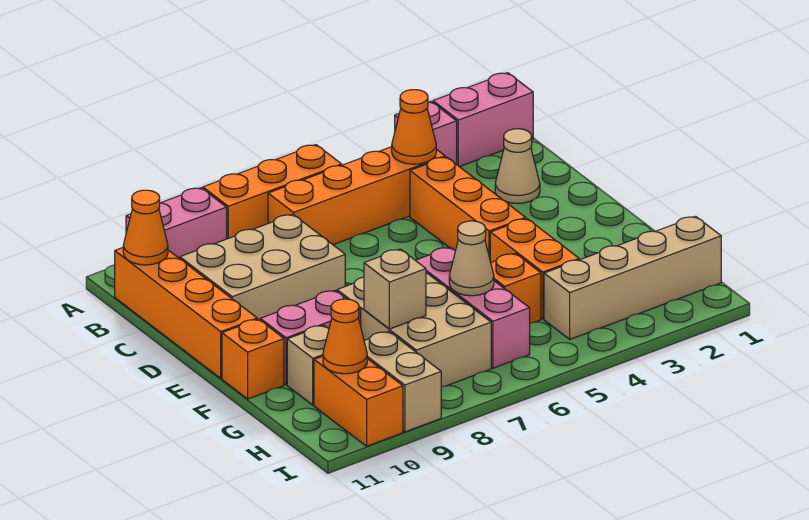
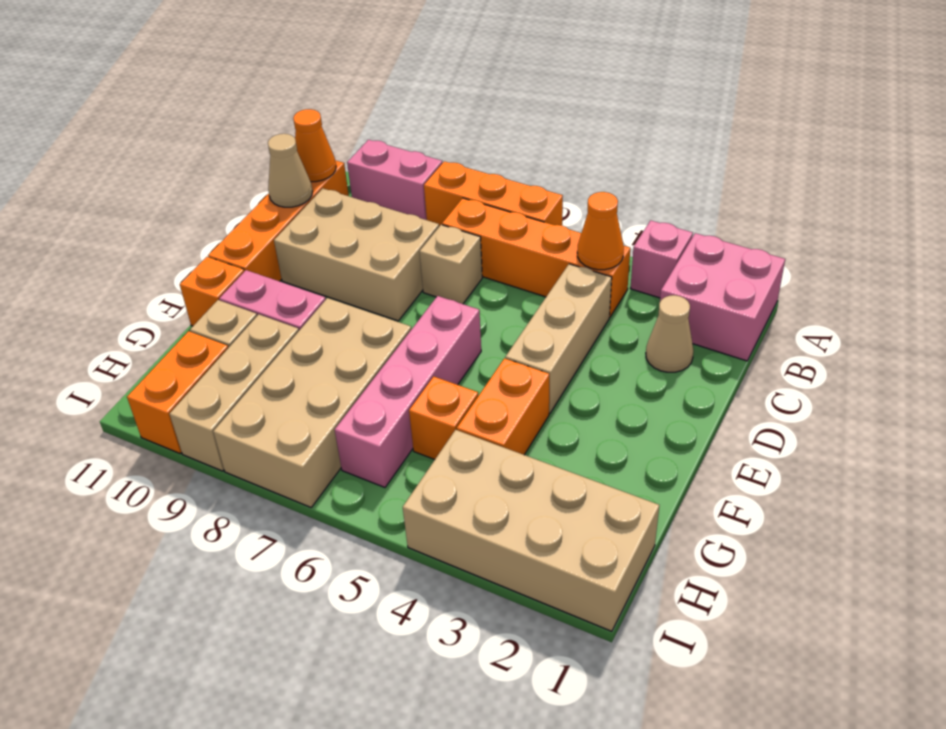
pink brick A1:A2 level 1 -> pink brick A1:B2 level 1
orange brick C4:E4 level 1 -> tan brick C4:E4 level 1
pink brick F6:H6 level 1 -> pink brick E6:H6 level 1
tan brick F7:H8 level 1 -> tan brick F7:I8 level 1
tan cone G6 level 2 -> tan cone C11 level 2
tan brick G8 level 2 -> tan brick C7 level 1
tan brick H1:H4 level 1 -> tan brick H1:I4 level 1
tan brick H9:I9 level 1 -> tan brick G9:I9 level 1
orange cone H10 level 2 -> none

